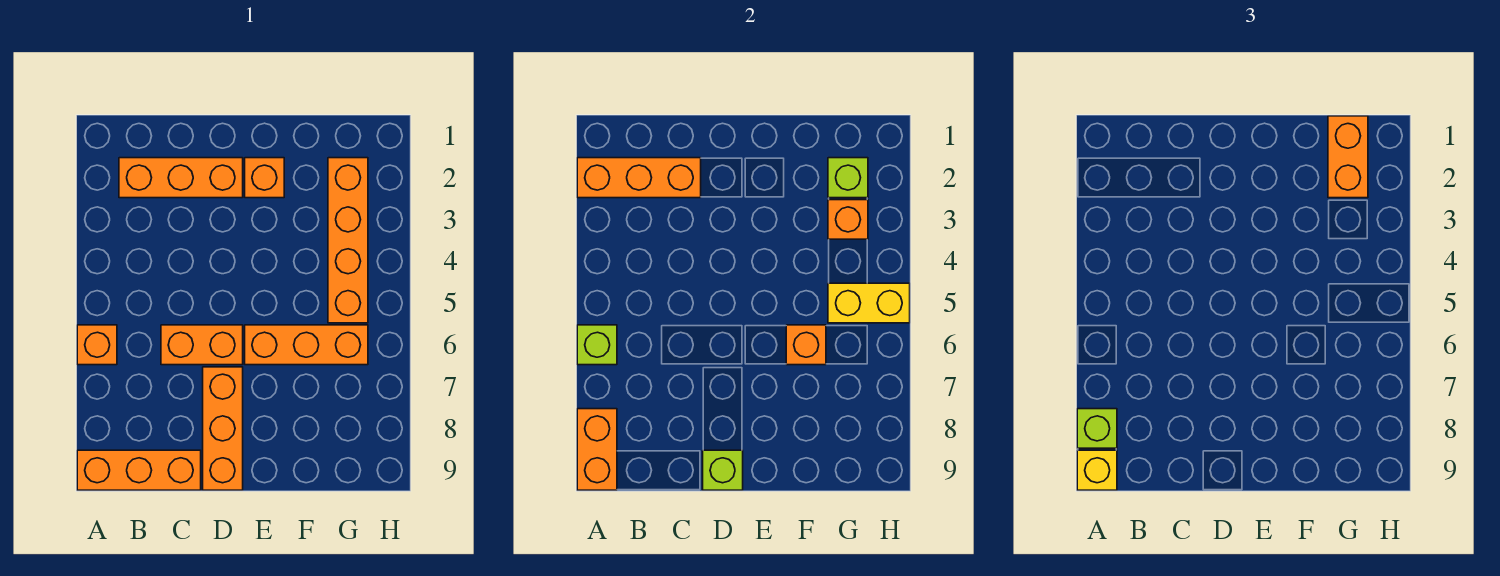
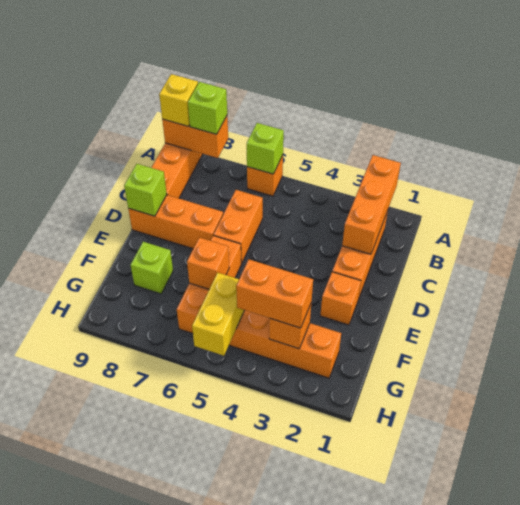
orange brick G1:G2 level 3 -> orange brick G3:G4 level 3
lime brick G2 level 2 -> lime brick F8 level 1

